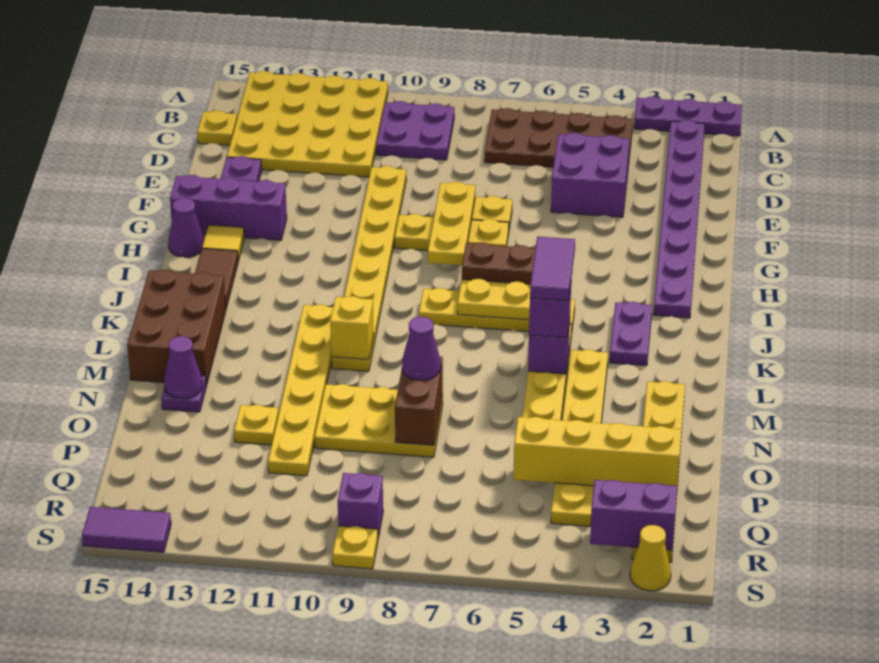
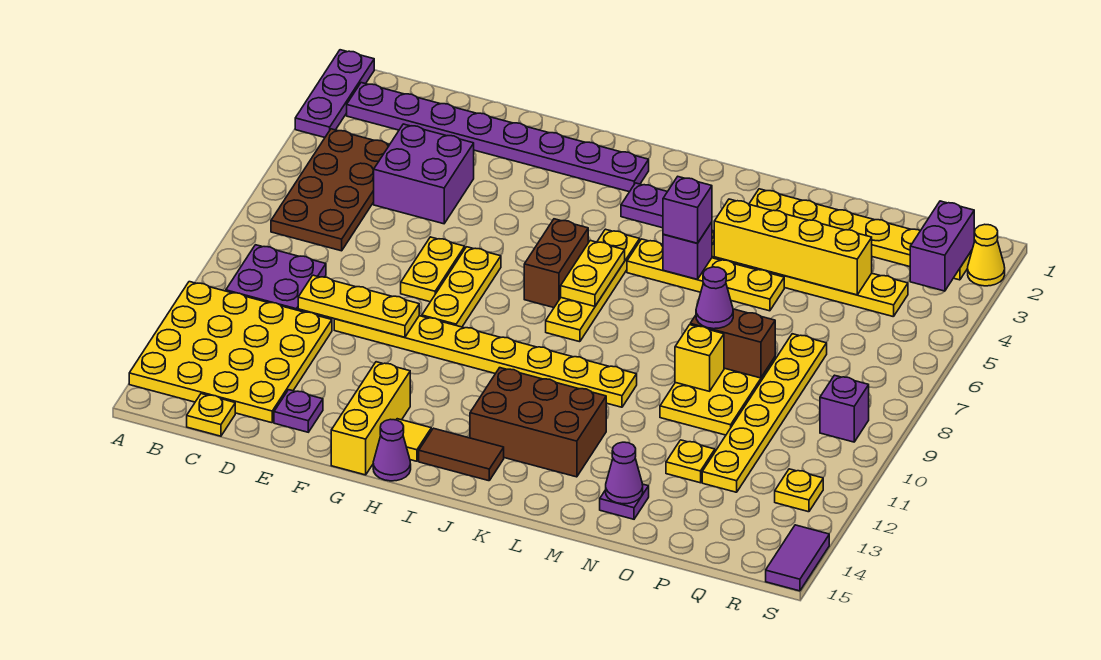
yellow plate F8:H8 level 2 -> yellow plate D10:F10 level 2
purple brick G13:G15 level 1 -> yellow brick G13:G15 level 1
purple tile K5:L5 level 4 -> none
yellow plate K11:P11 level 1 -> yellow plate P7:P12 level 1
brown brick K14:M15 level 1 -> brown brick J12:L13 level 1
yellow brick L10 level 2 -> yellow brick N9 level 2
yellow brick P2:P5 level 2 -> yellow brick M4:P4 level 2
yellow plate S9 level 1 -> yellow plate R12 level 1

